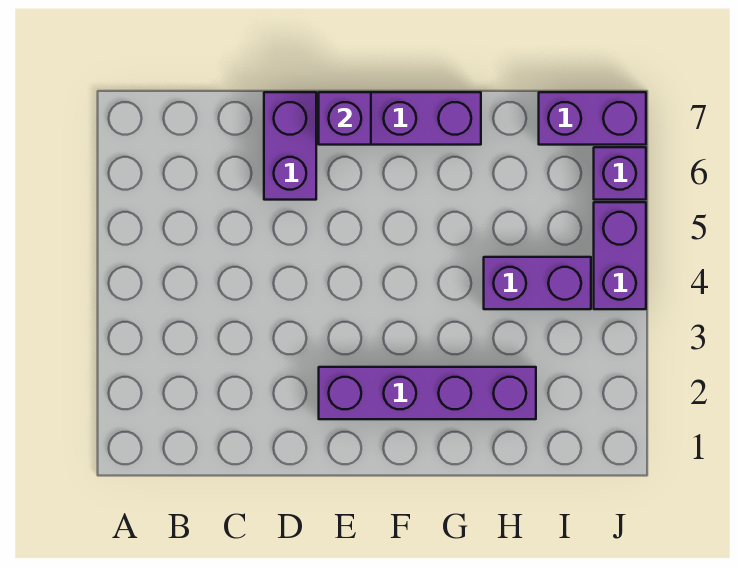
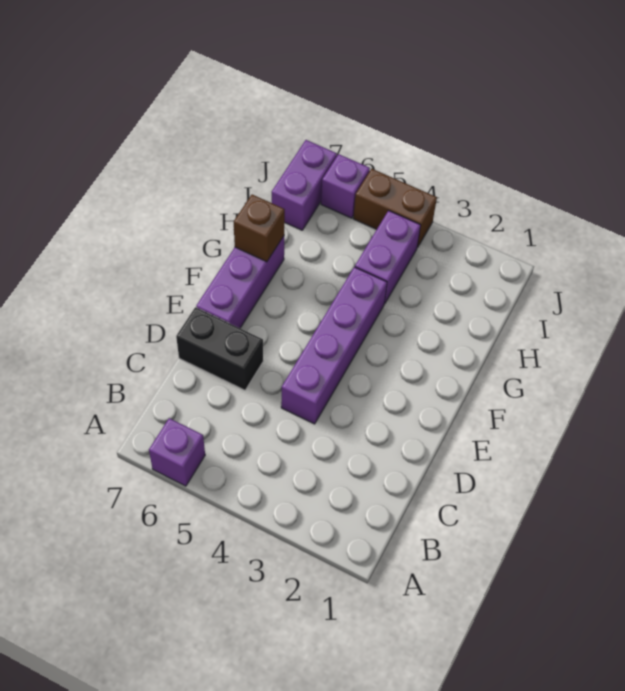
purple brick D6:D7 level 1 -> black brick D6:D7 level 1
purple brick E2:H2 level 1 -> purple brick D4:G4 level 1
purple brick E7 level 2 -> purple brick A6 level 1
none -> brown brick G7 level 2
purple brick J4:J5 level 1 -> brown brick J4:J5 level 1

